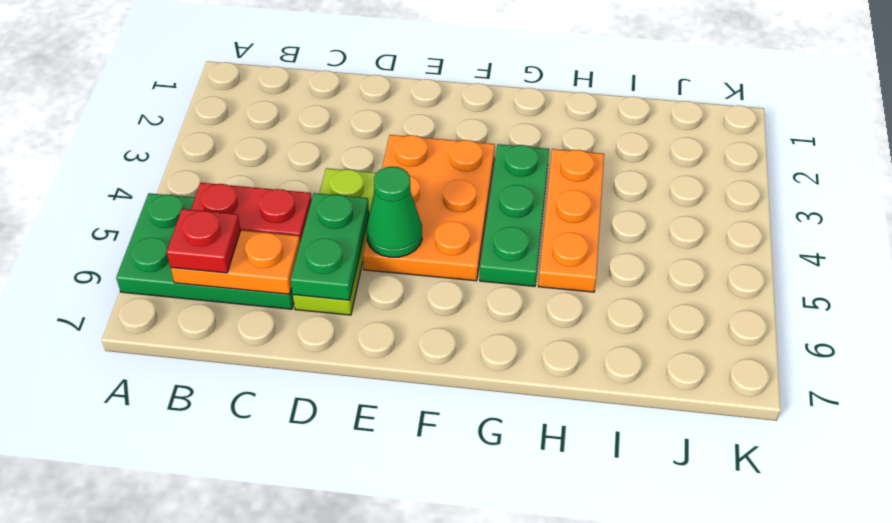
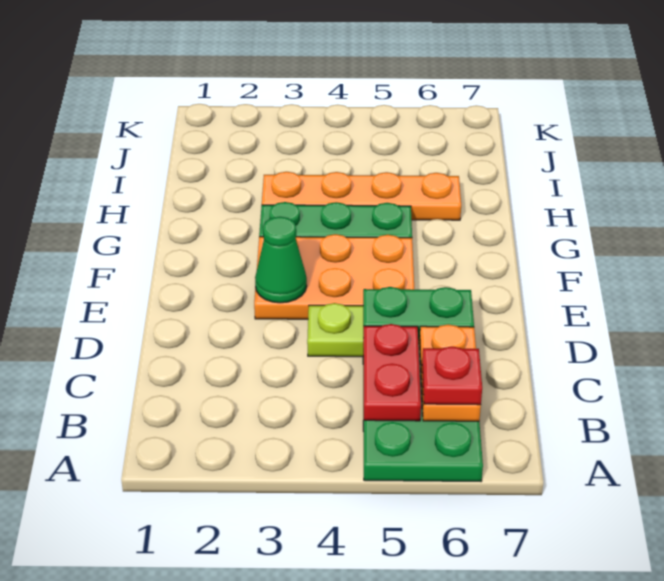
green cone E5 level 2 -> green cone E3 level 2
orange plate H3:H5 level 1 -> orange plate H3:H6 level 1

